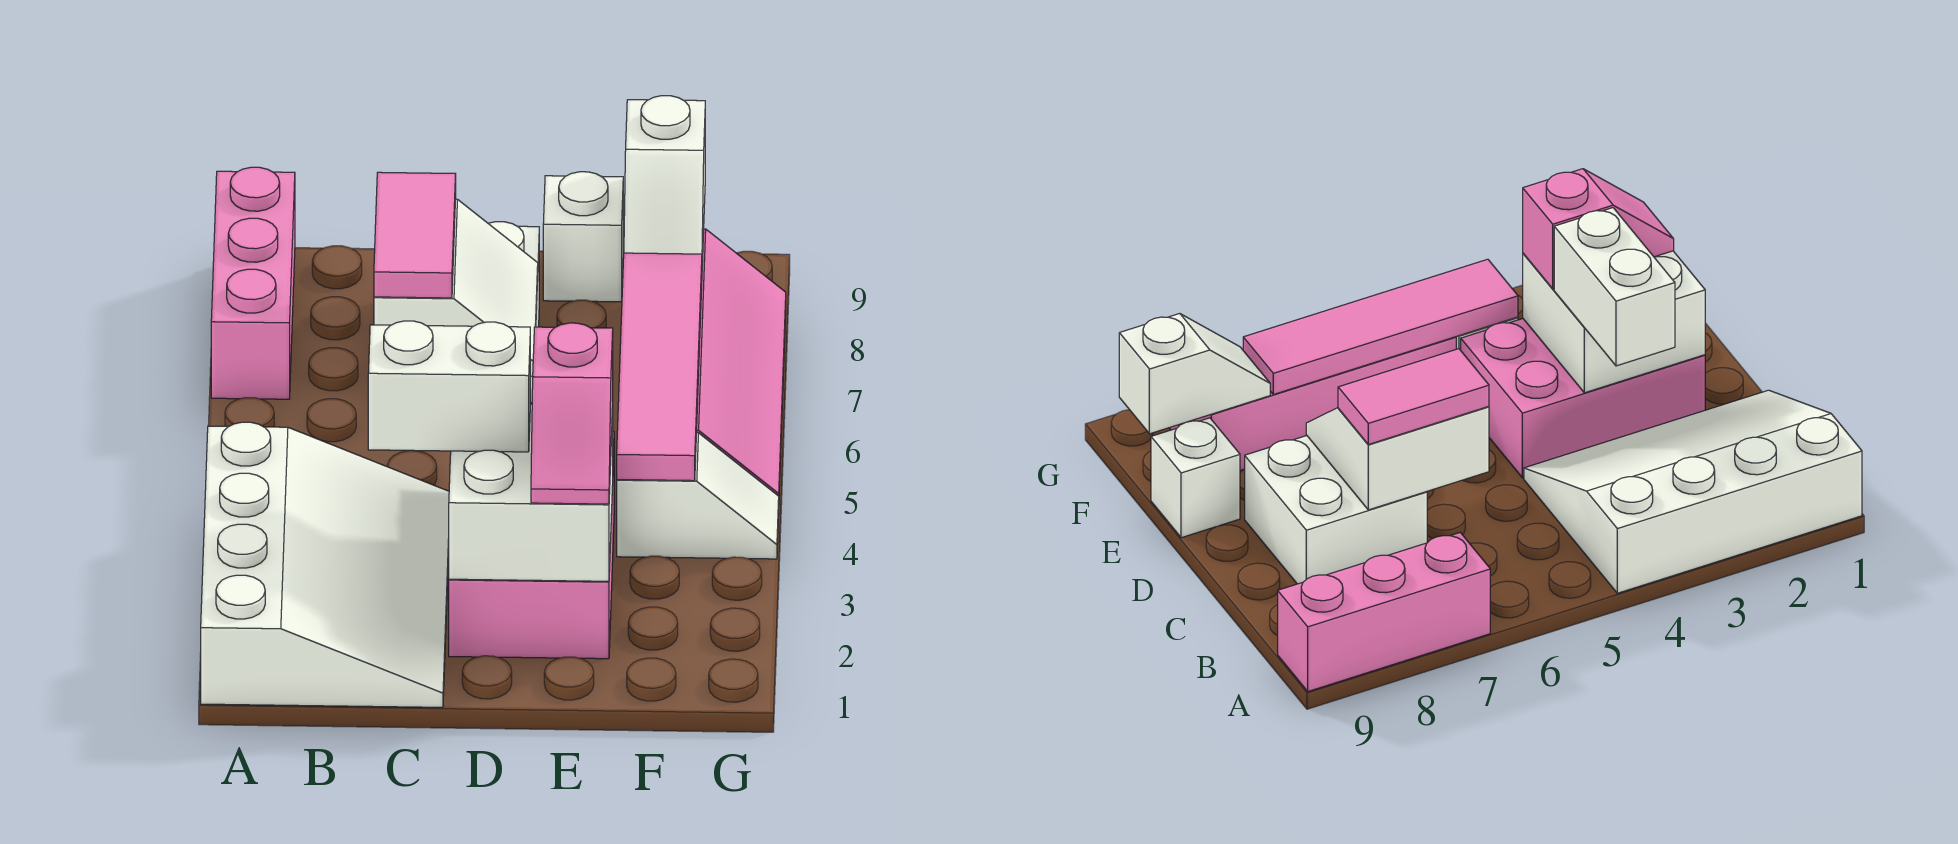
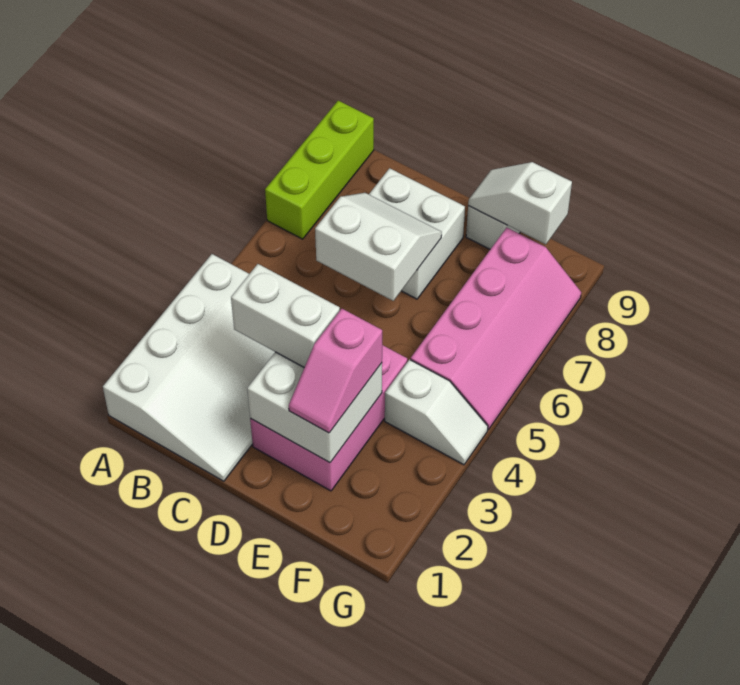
pink brick A7:A9 level 1 -> lime brick A7:A9 level 1
white slope C6:D7 level 2 top C -> white slope C6:D7 level 2 top 6
pink tile C6:C7 level 3 -> none
pink tile F4:F7 level 2 -> none
white slope F8:F9 level 2 top 9 -> white slope E9:F9 level 2 top F

